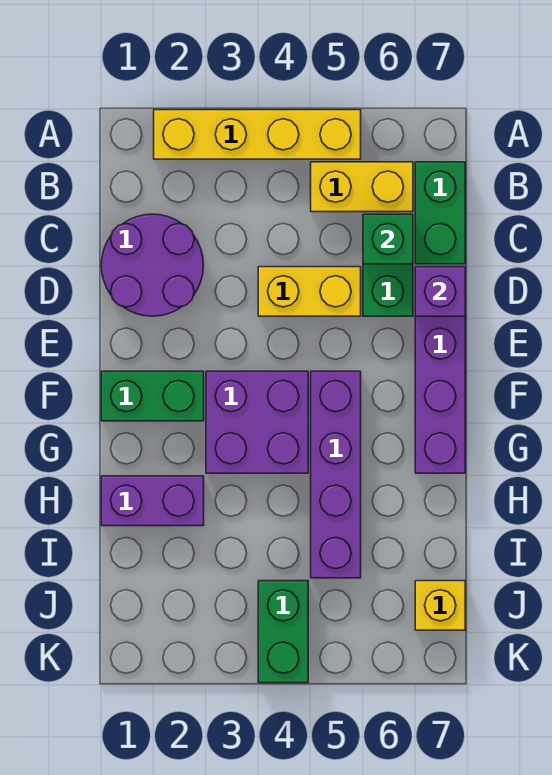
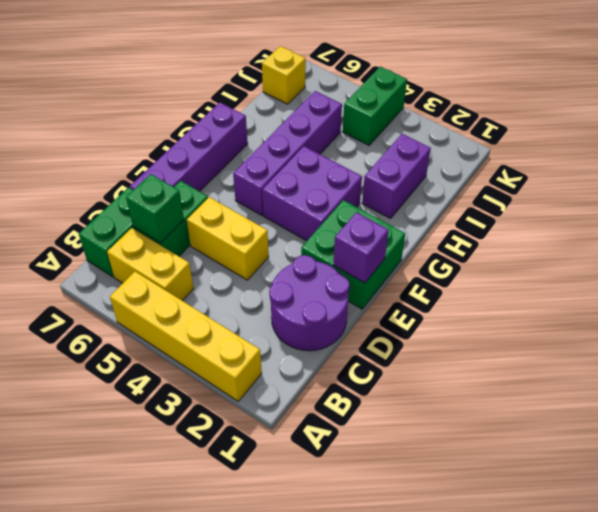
purple brick D7 level 2 -> purple brick E1 level 2
green brick F1:F2 level 1 -> green brick E1:F2 level 1
purple brick H1:H2 level 1 -> purple brick H2:I2 level 1

